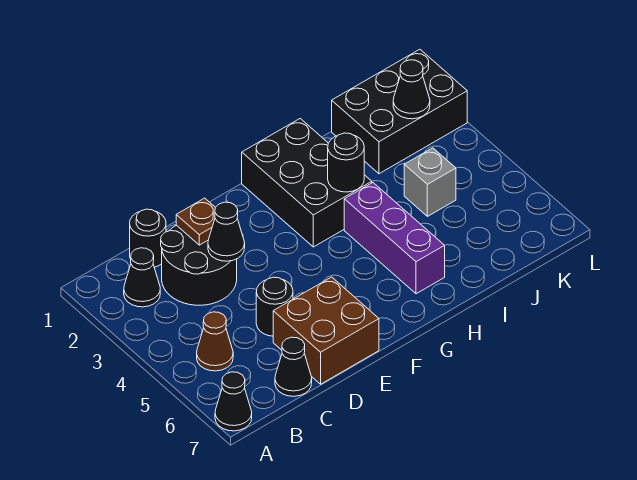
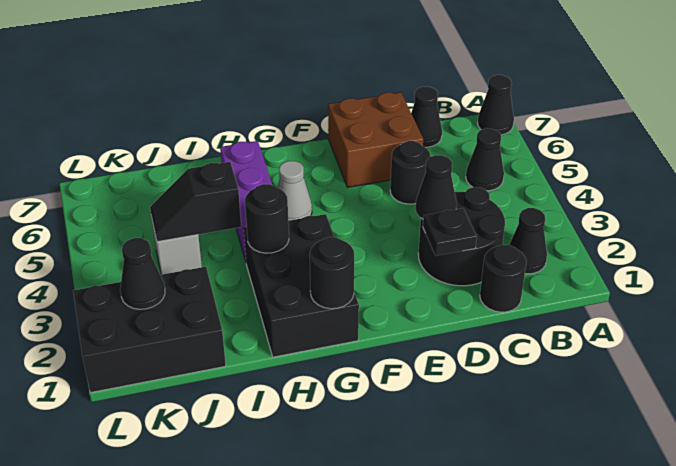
brown cone B5 level 1 -> black cone B5 level 1
brown plate D2 level 2 -> black plate D2 level 2
none -> black round brick G1 level 2
none -> grey cone G5 level 1
none -> black slope I4:J4 level 2 top I

